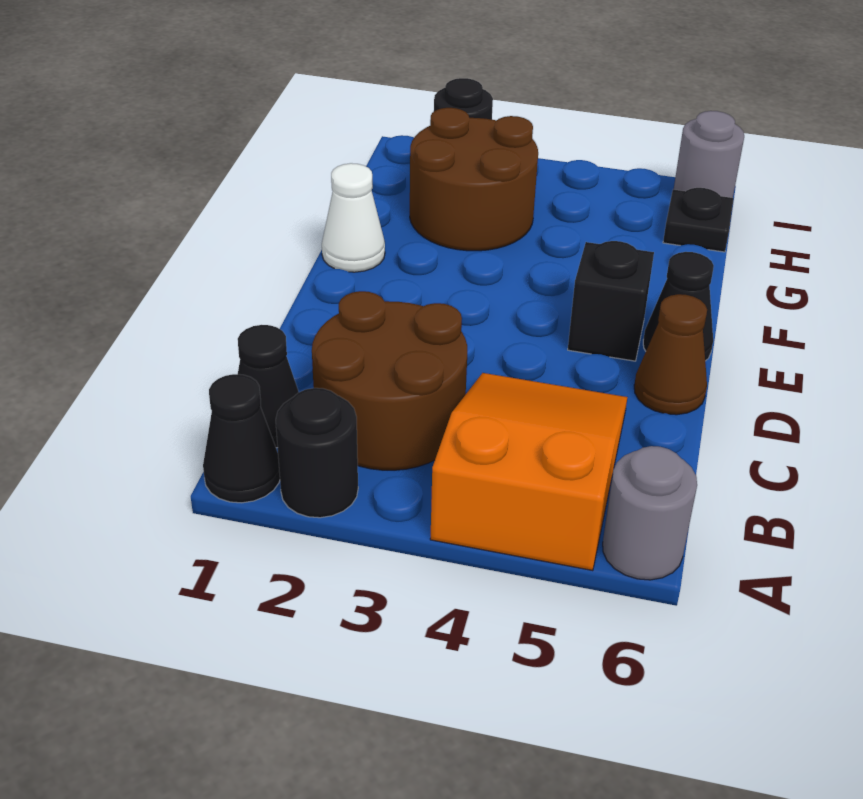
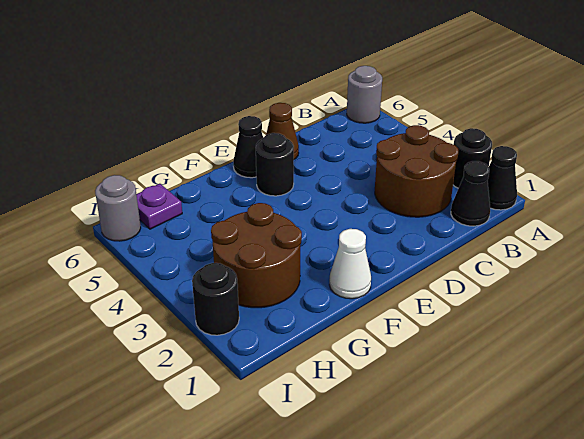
orange slope A4:C5 level 1 top A -> none
black brick E5 level 1 -> black round brick E5 level 1
black plate H6 level 1 -> purple plate H6 level 1

